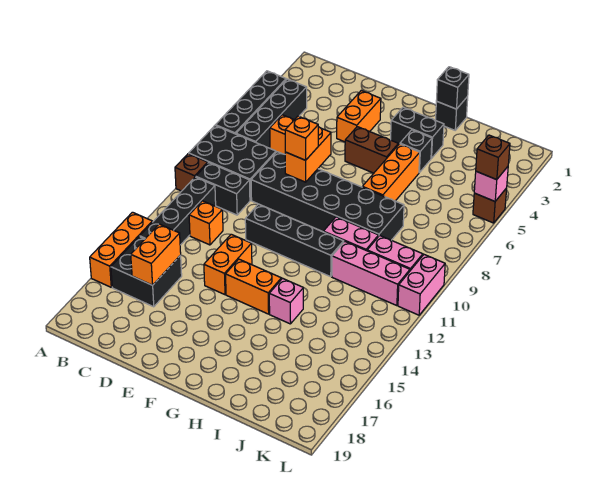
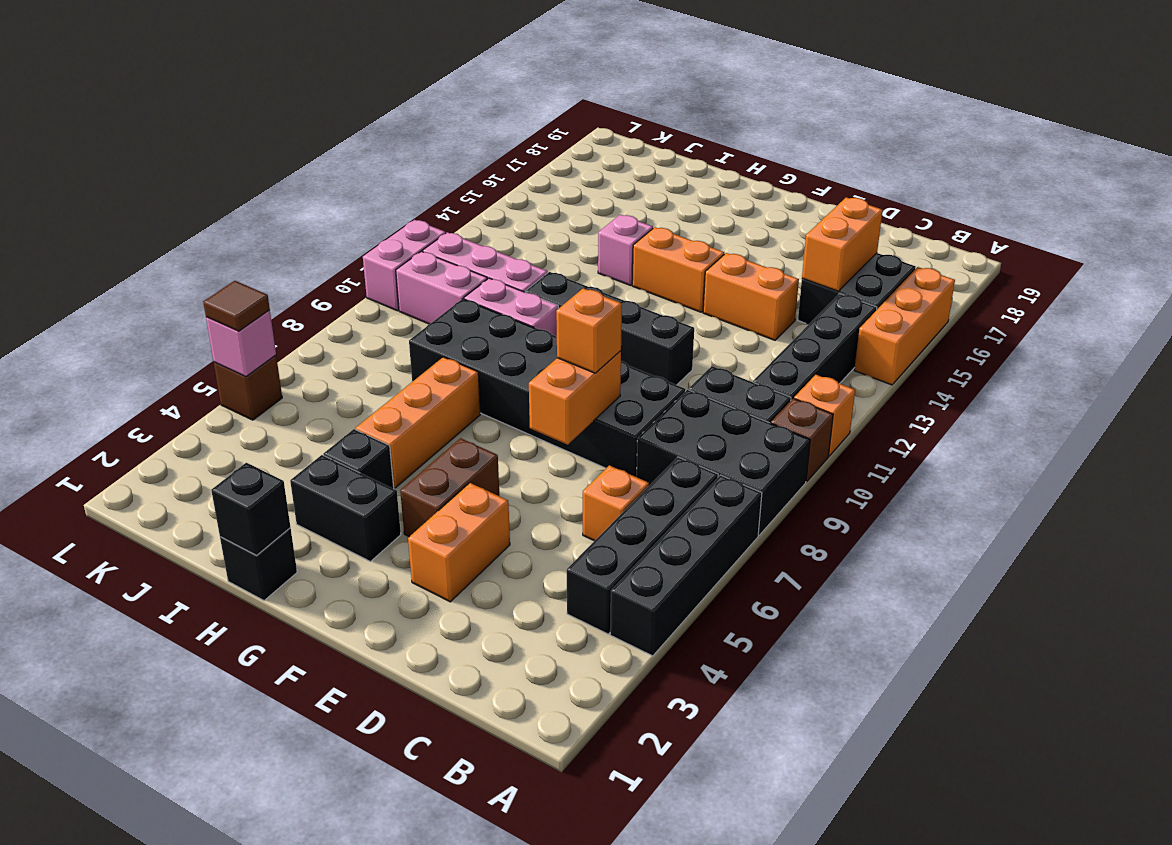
orange brick C12 level 1 -> orange brick A11 level 1
orange brick E13:E14 level 1 -> orange brick D14:E14 level 1
brown brick F5:G5 level 1 -> brown brick F4:F5 level 1
brown brick L5 level 3 -> brown tile L5 level 3

